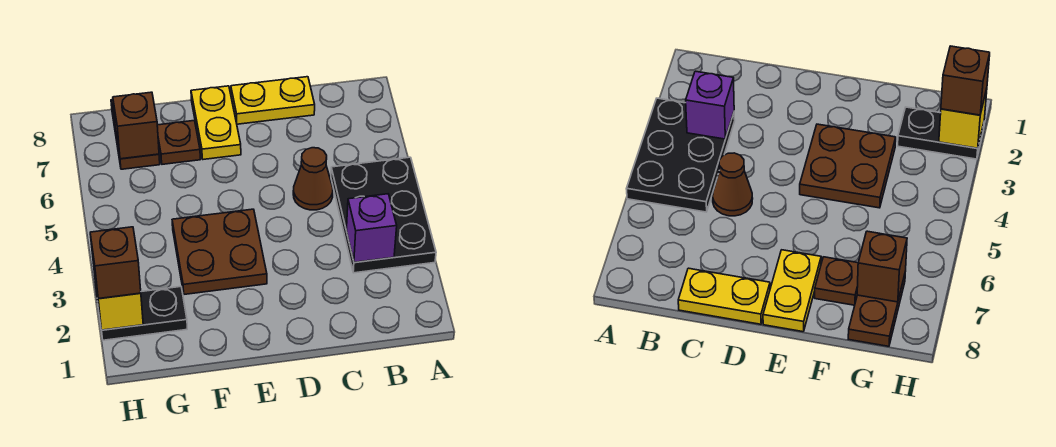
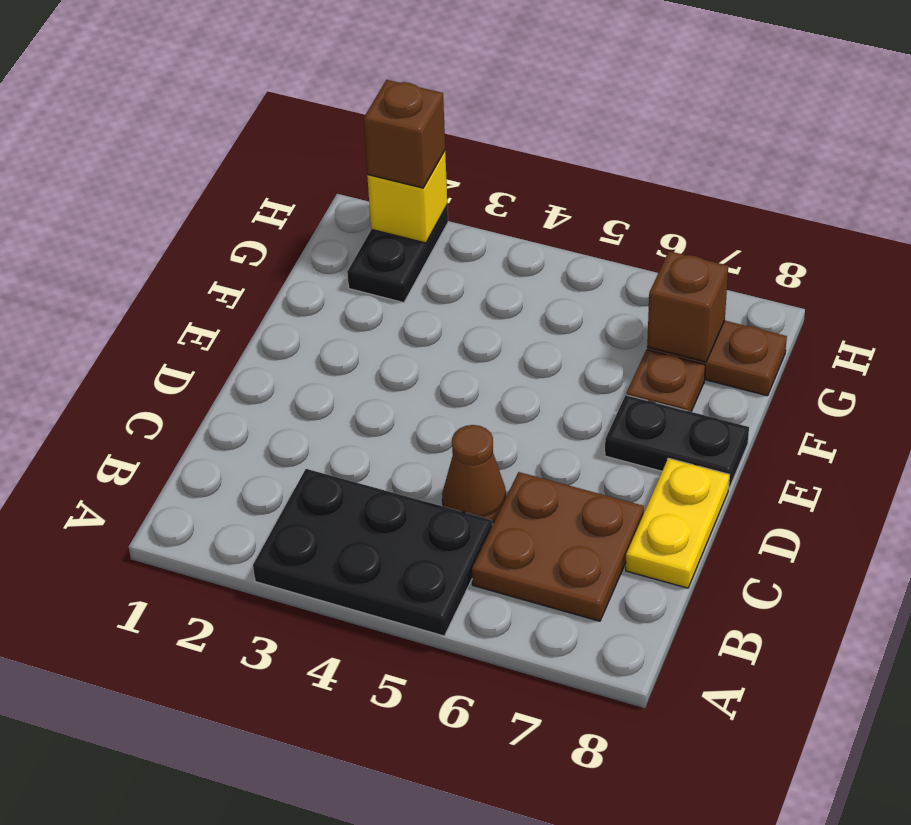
purple brick B3 level 2 -> none
brown plate E3:F4 level 1 -> brown plate B6:C7 level 1
yellow plate E7:E8 level 1 -> black plate E7:E8 level 1

